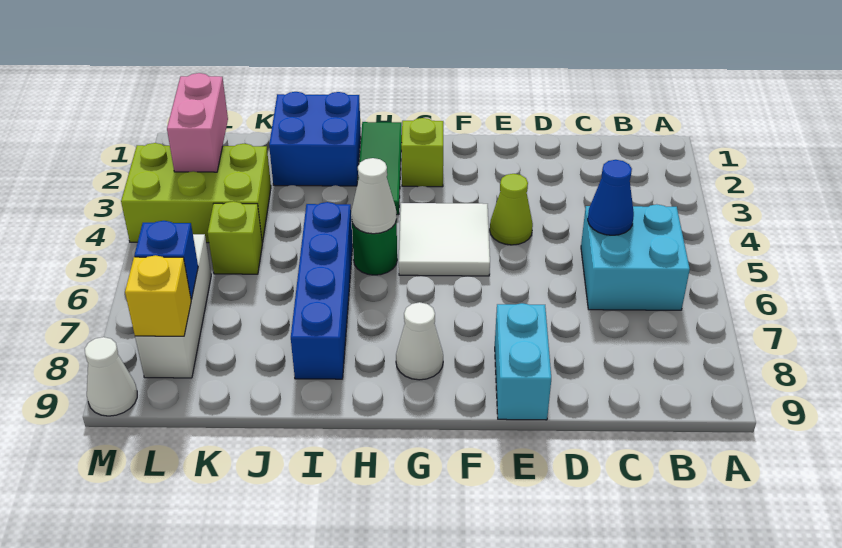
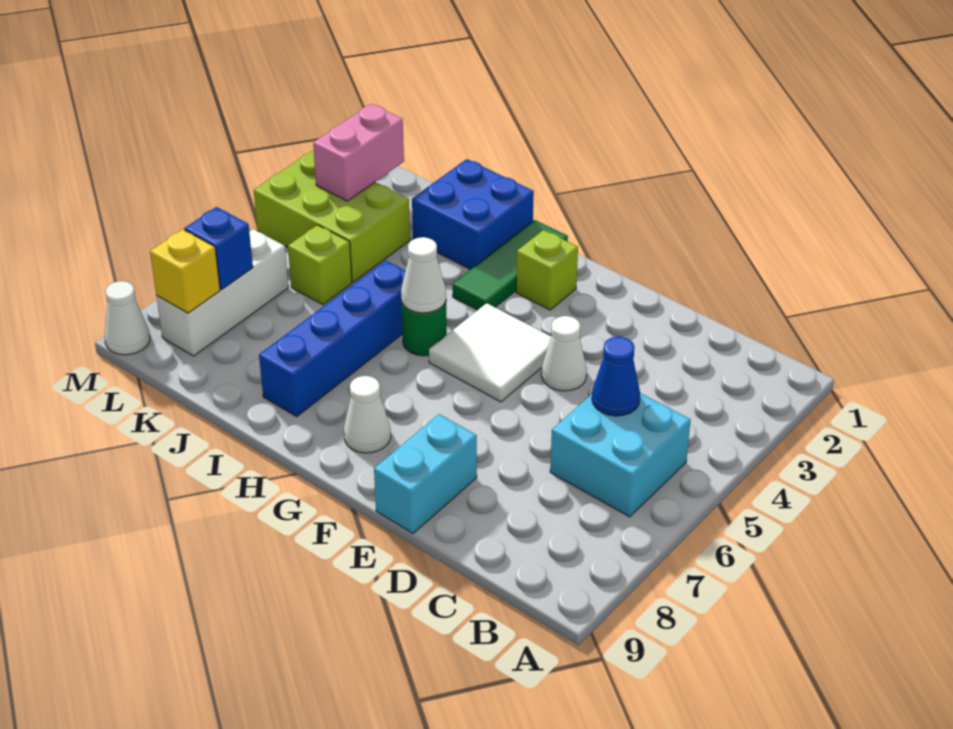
lime cone E4 level 1 -> white cone E4 level 1

